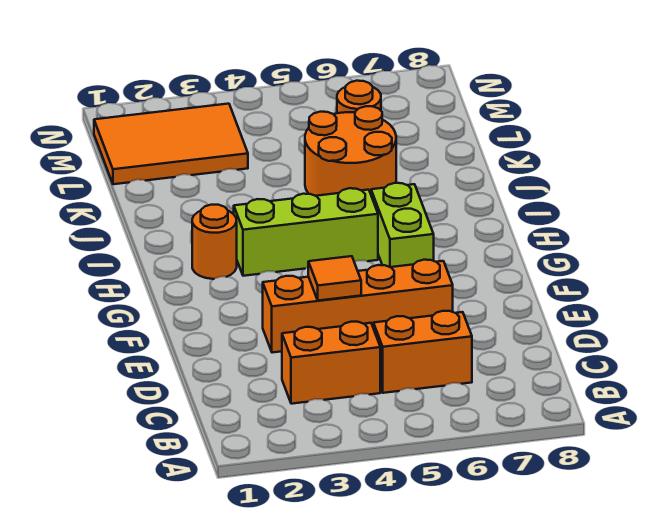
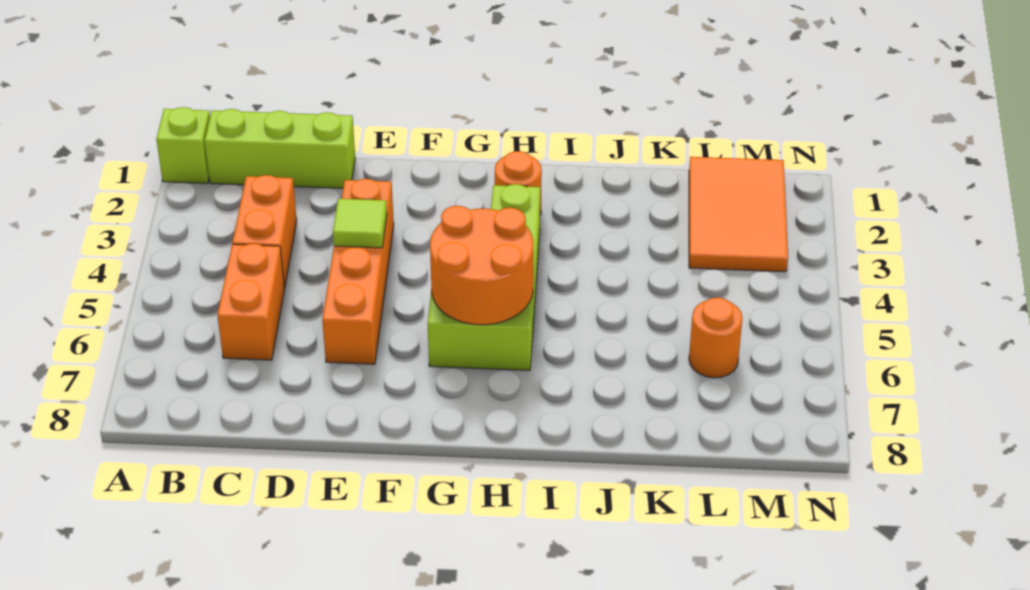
none -> lime brick A1 level 1
none -> lime brick B1:D1 level 1
orange tile E4 level 2 -> lime tile E4 level 2
orange round brick J5:K6 level 1 -> orange round brick G5:H6 level 2

